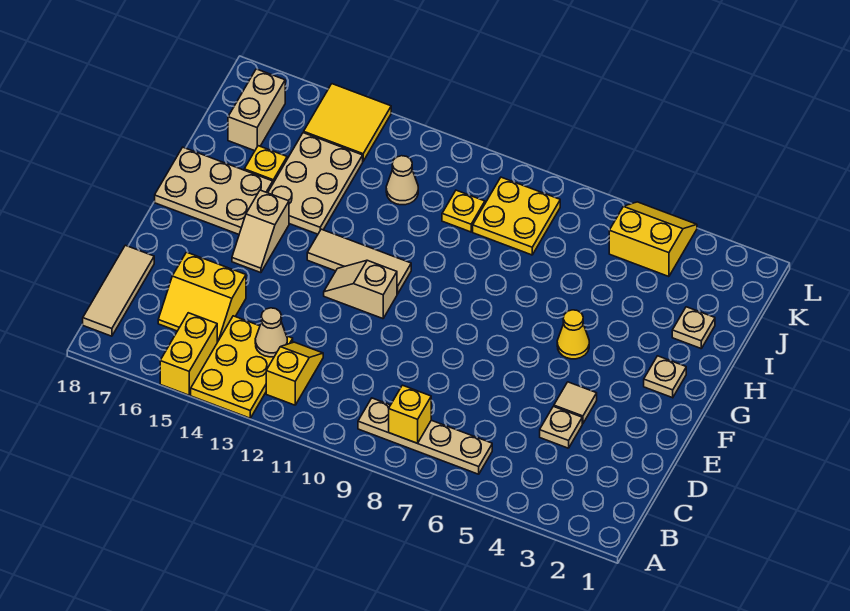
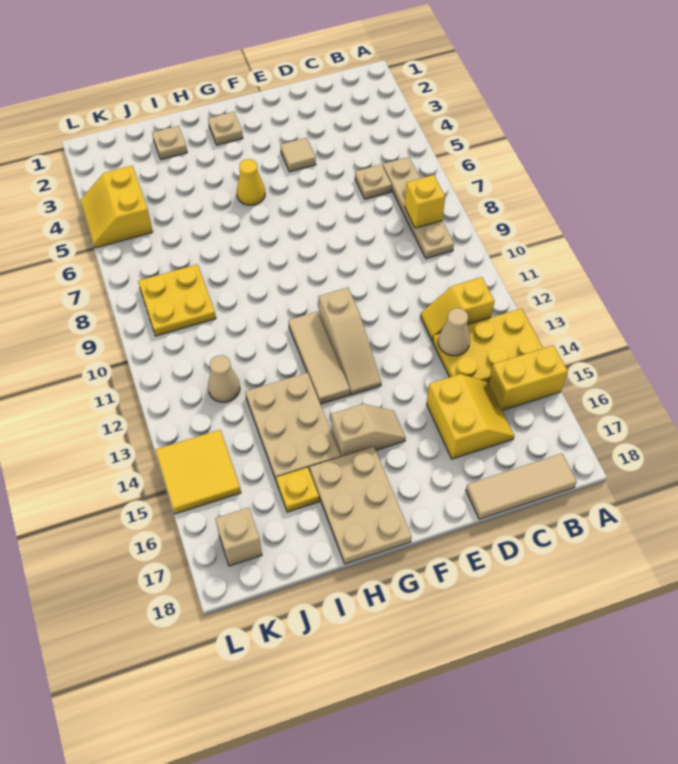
tan plate D4 level 1 -> tan plate C6 level 1
tan slope F11:F12 level 1 top 11 -> tan slope F11:F13 level 1 top 11
tan plate H14:J15 level 1 -> tan plate H13:I15 level 1
yellow plate J10 level 1 -> none
tan brick J17:K17 level 1 -> tan brick K17 level 1

